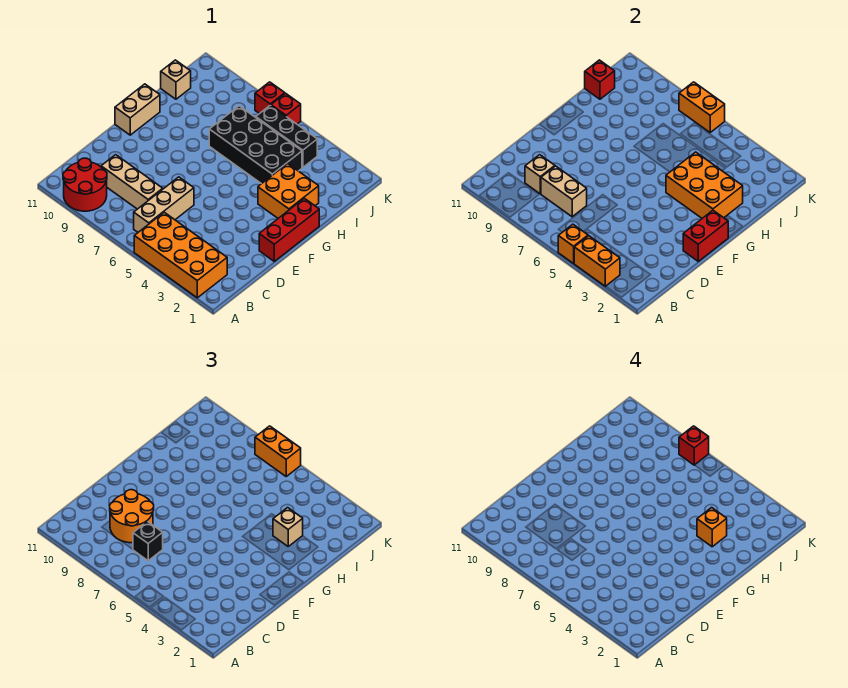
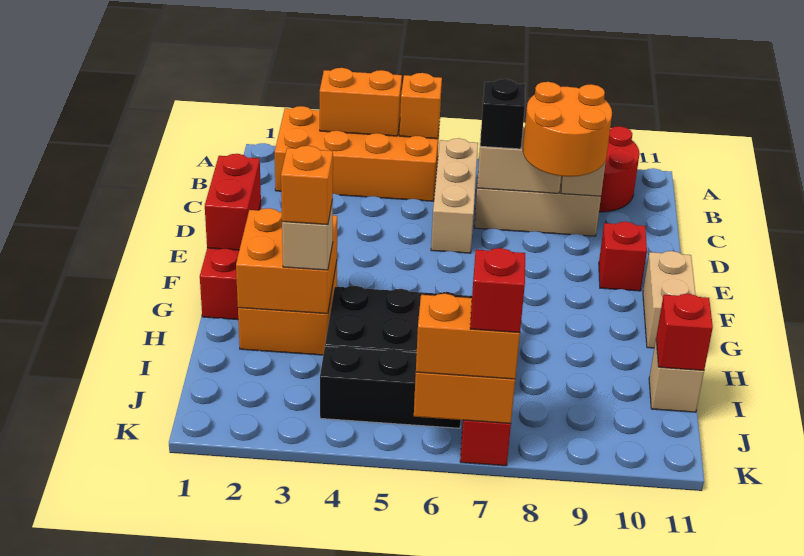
orange brick G2:H4 level 2 -> orange brick G2:H3 level 2
red brick K6 level 1 -> red brick E10 level 1

